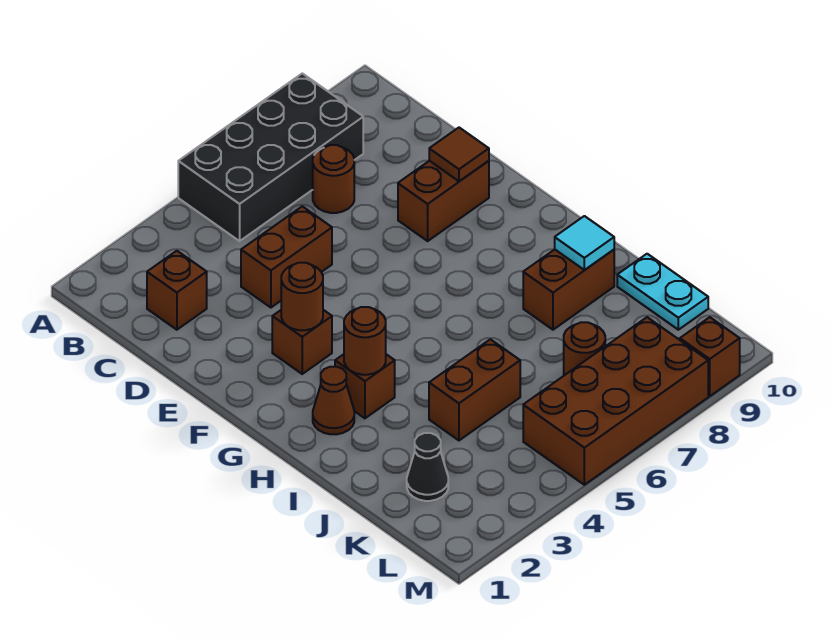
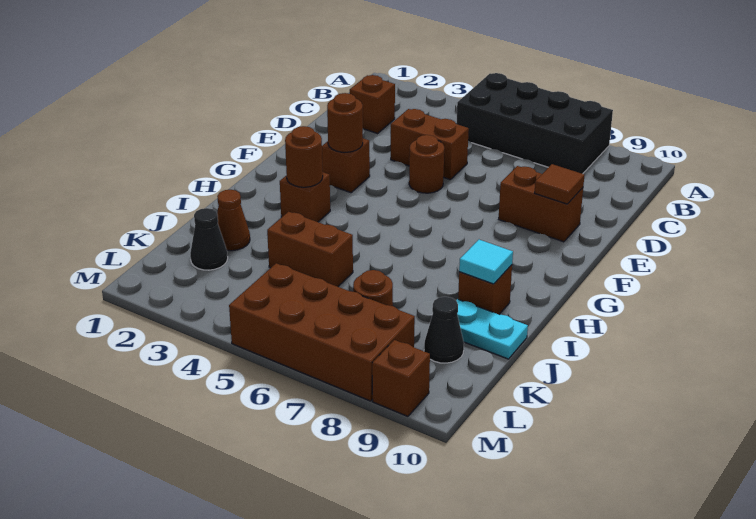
brown round brick C7 level 1 -> brown round brick E5 level 1
brown cone H2 level 1 -> brown cone J2 level 1
brown brick I8:I9 level 1 -> brown brick I9 level 1
cyan plate J10:K10 level 1 -> cyan plate J9:J10 level 1
none -> black cone K9 level 1

